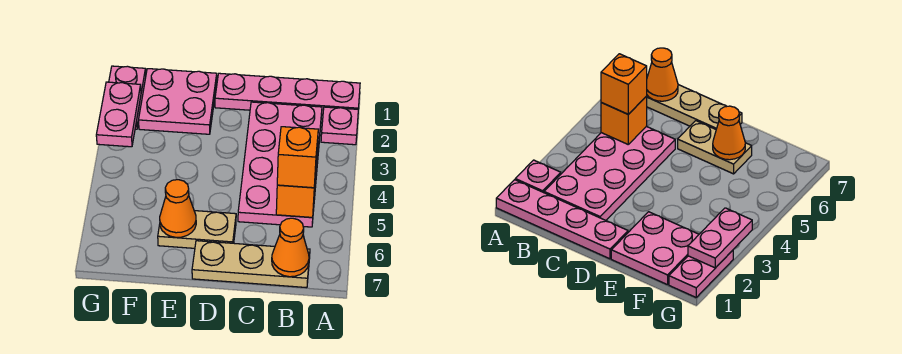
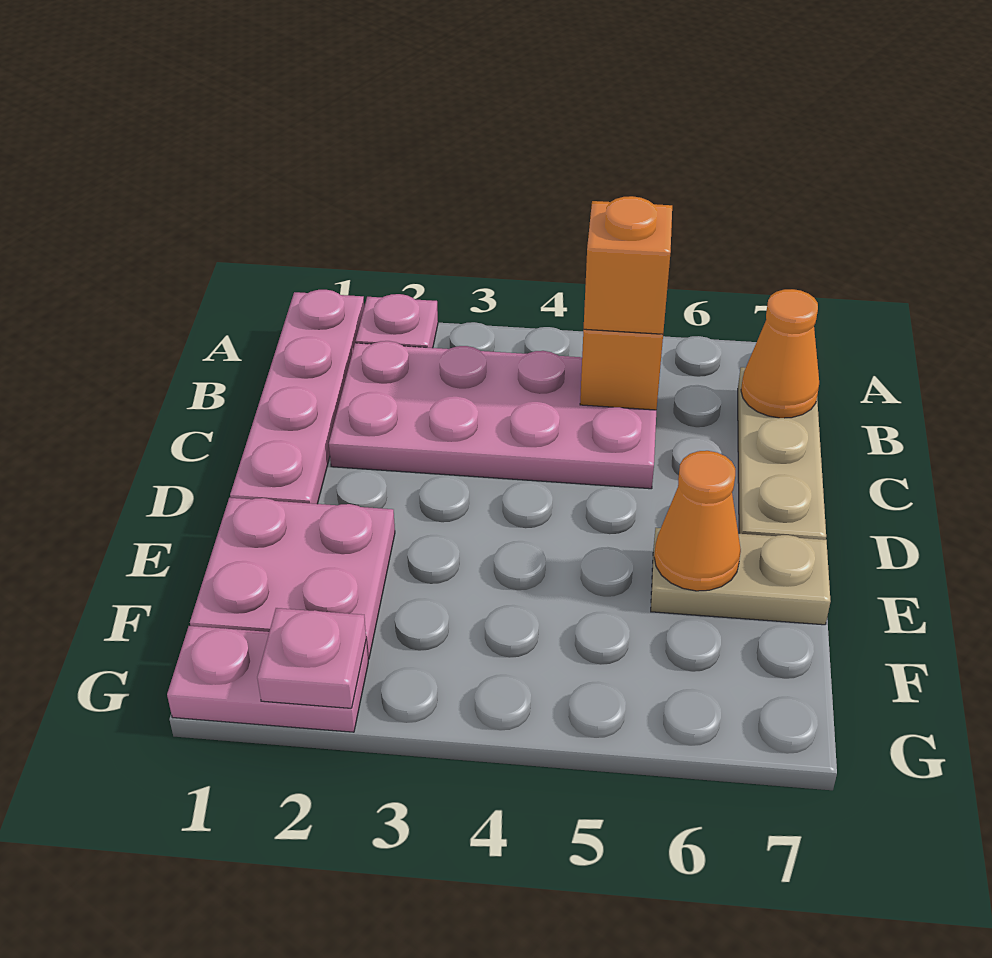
tan plate D6:E6 level 1 -> tan plate E6:E7 level 1
pink plate G2:G3 level 2 -> pink plate G2 level 2

